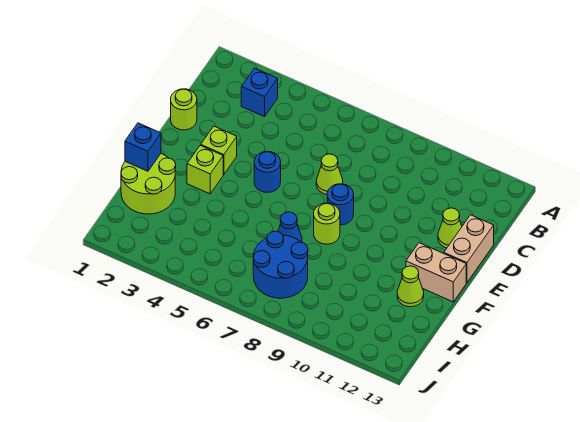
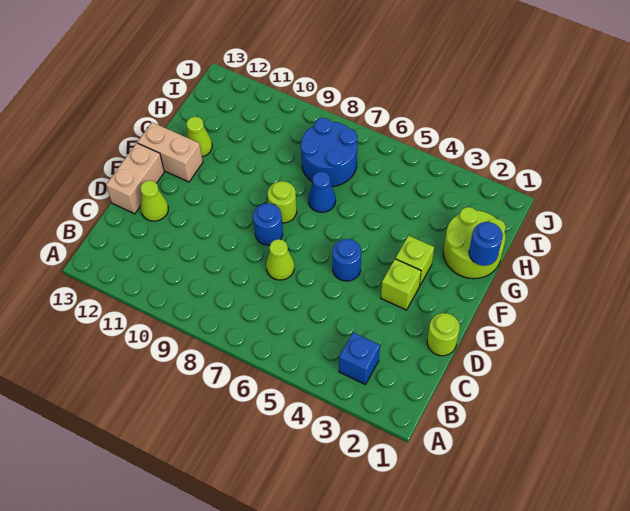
blue brick G1 level 2 -> blue round brick G1 level 2

